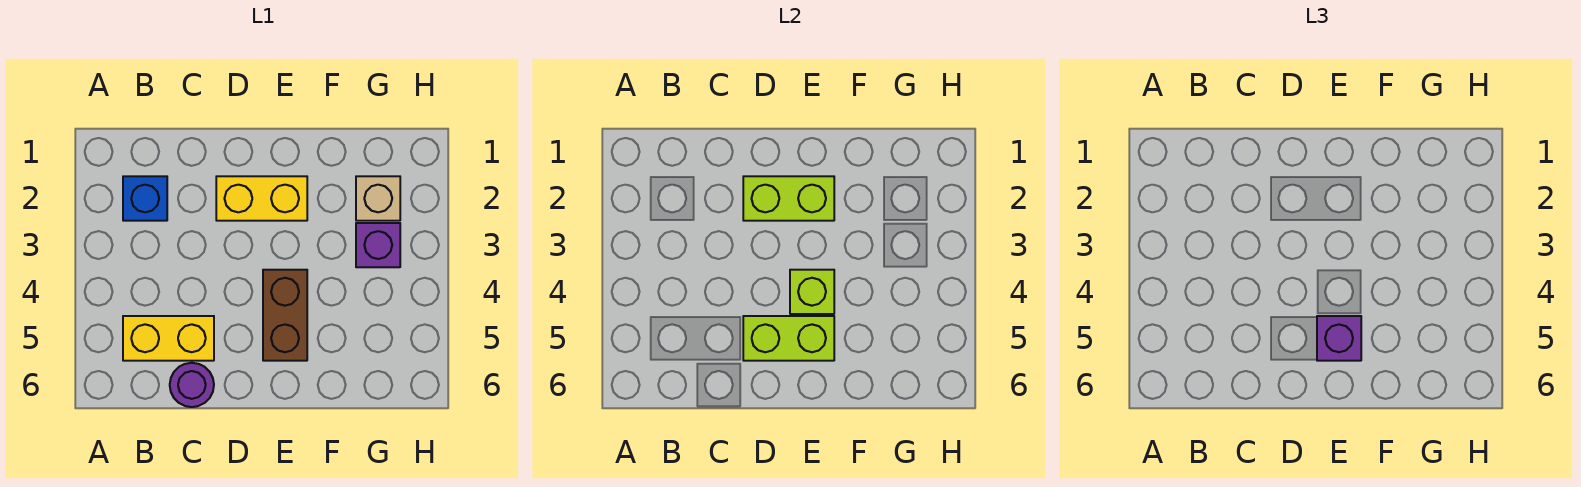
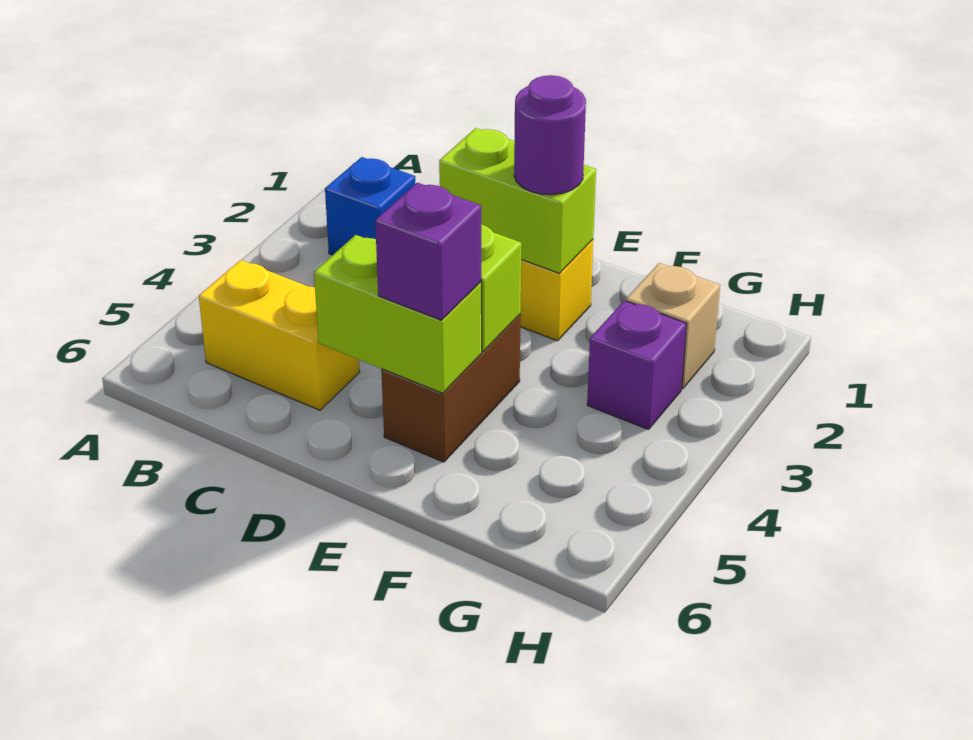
purple round brick C6 level 1 -> purple round brick E2 level 3

